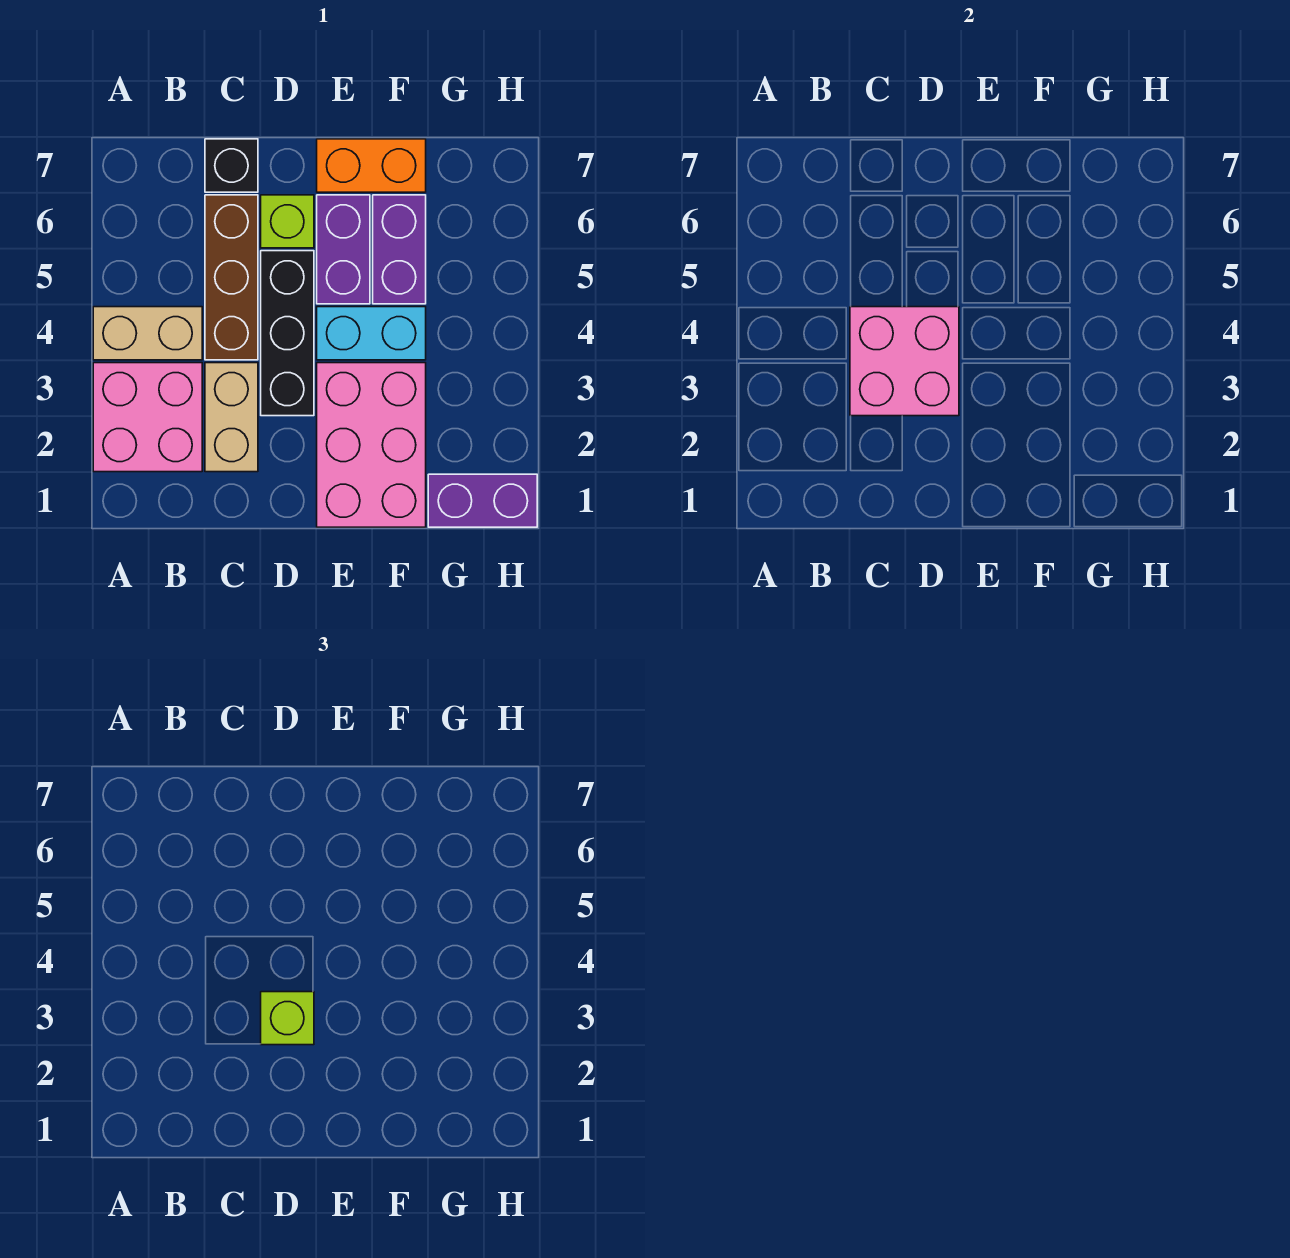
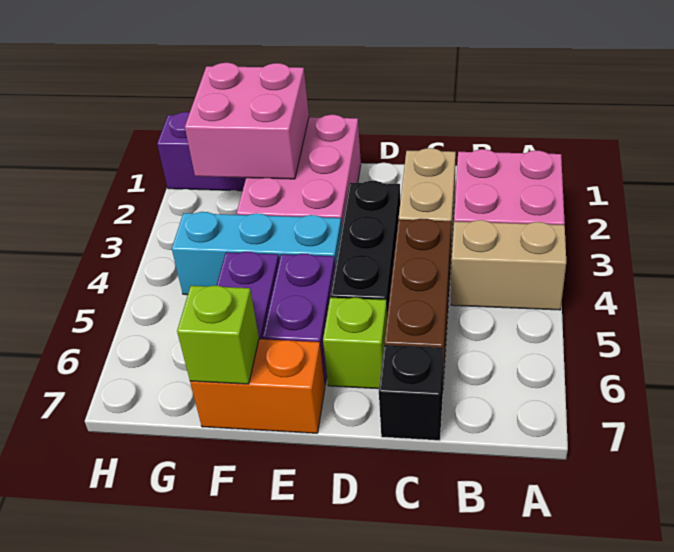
pink brick C3:D4 level 2 -> pink brick F1:G2 level 2
lime brick D3 level 3 -> lime brick F7 level 2
cyan brick E4:F4 level 1 -> cyan brick E4:G4 level 1

